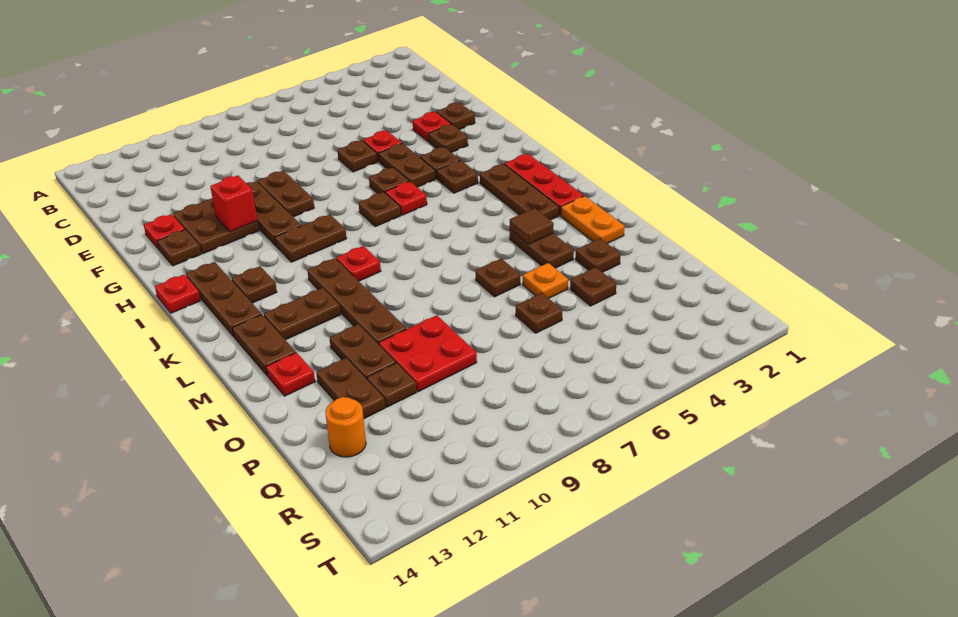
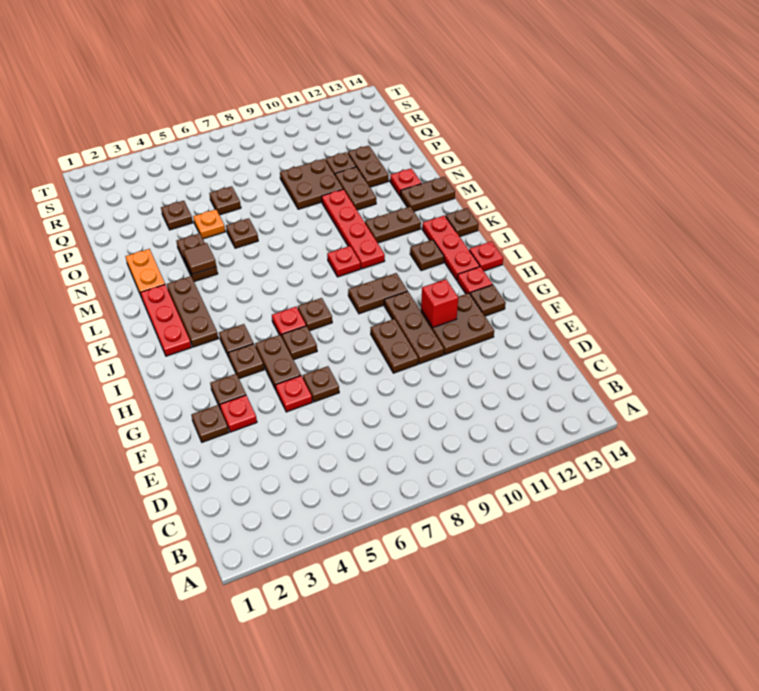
red plate F13 level 1 -> red plate H13 level 1
brown plate I13:K13 level 1 -> red plate I13:K13 level 1
brown plate K10:N10 level 1 -> red plate K10:N10 level 1
brown plate L13:M13 level 1 -> brown plate M13:M14 level 1
brown plate O3 level 1 -> brown plate K14 level 1
red plate O9:P10 level 1 -> brown plate O9:P10 level 1
orange round brick Q13 level 1 -> none

